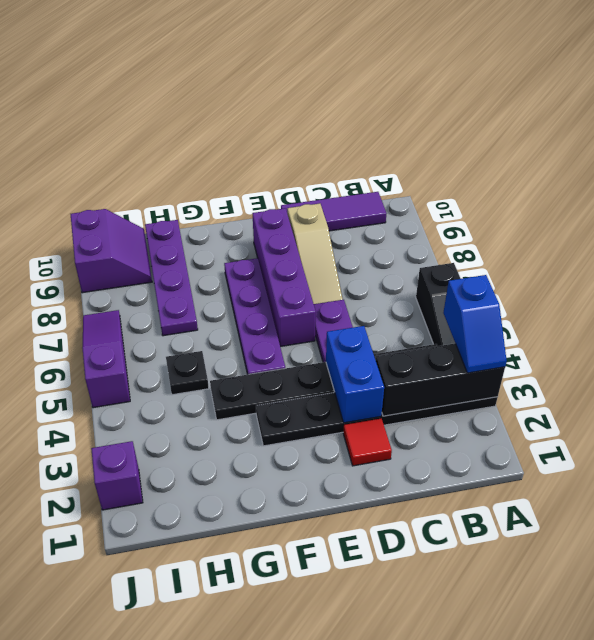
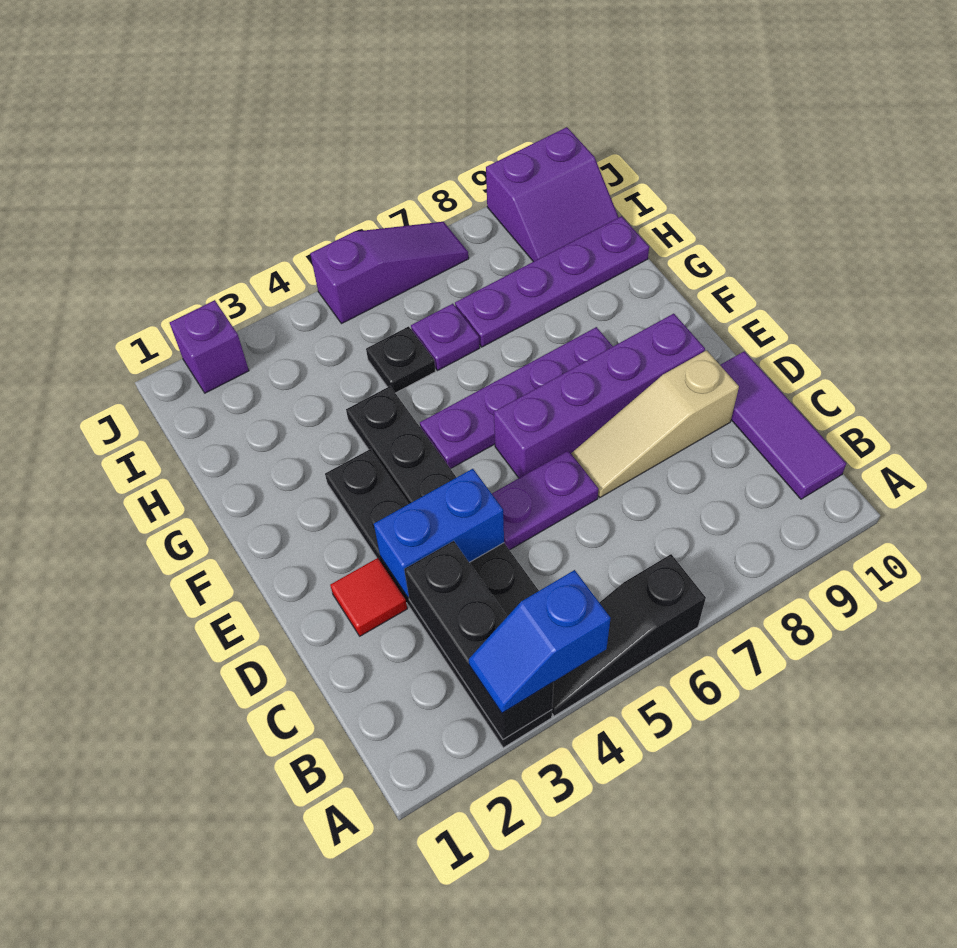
none -> purple plate H6 level 1

